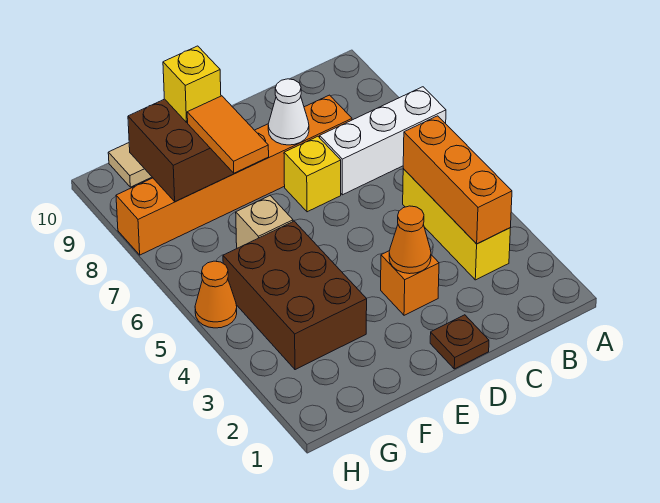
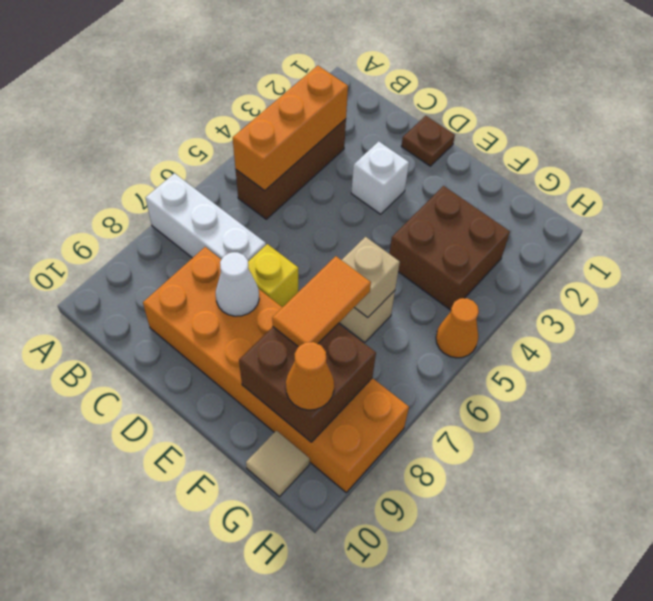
yellow brick B3:B5 level 1 -> brown brick B3:B5 level 1
orange brick C8:H8 level 1 -> orange brick C8:H9 level 1
orange brick D3 level 1 -> white brick D3 level 1
orange cone D3 level 2 -> orange cone G9 level 3
brown brick F3:G5 level 1 -> brown brick F3:G4 level 1
none -> tan brick F6 level 2
yellow brick F9 level 3 -> none

